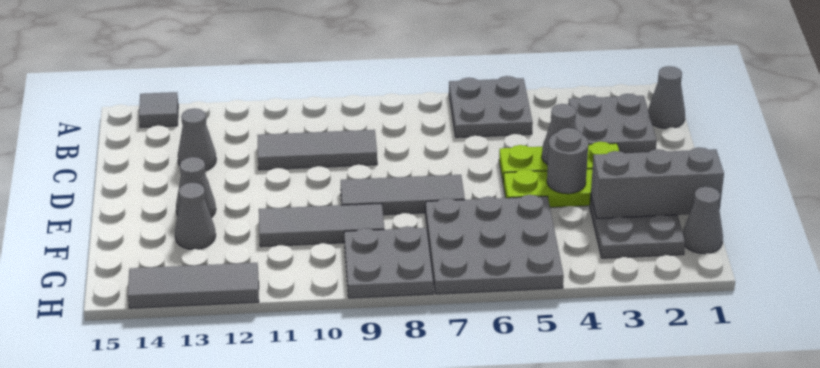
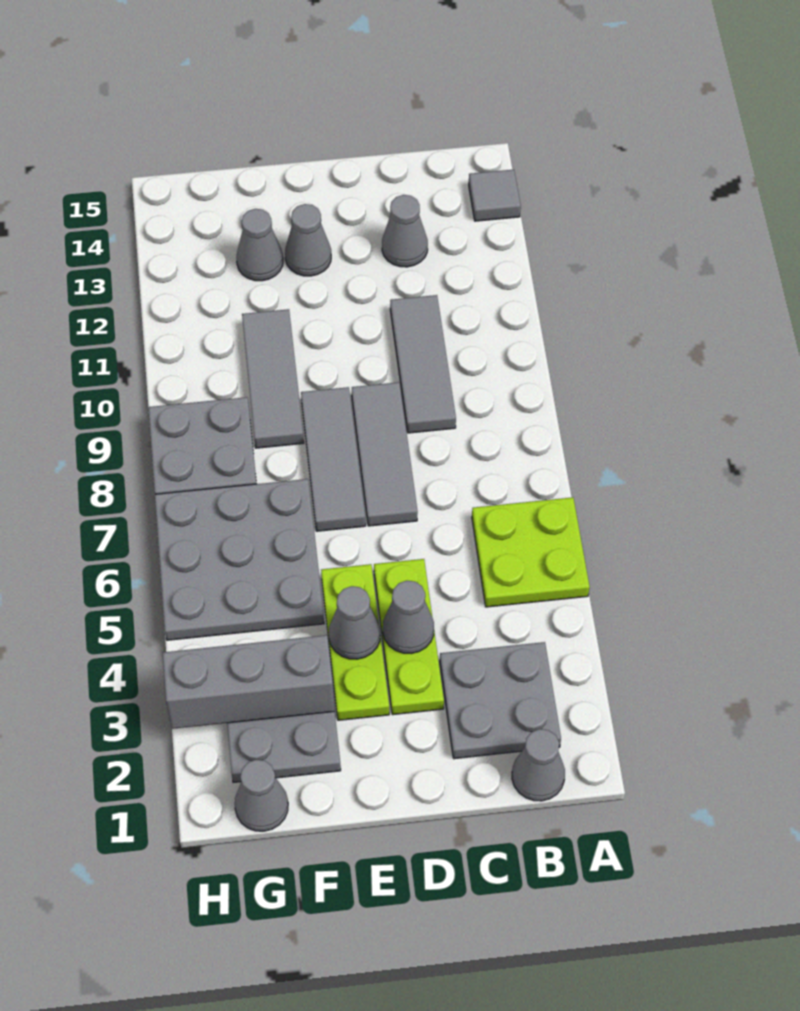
grey plate A5:B6 level 1 -> lime plate A5:B6 level 1
grey round brick E4 level 2 -> grey cone E4 level 2
grey brick F1:F3 level 2 -> grey brick F3:H3 level 2
grey tile H12:H14 level 1 -> grey tile D7:D9 level 1

